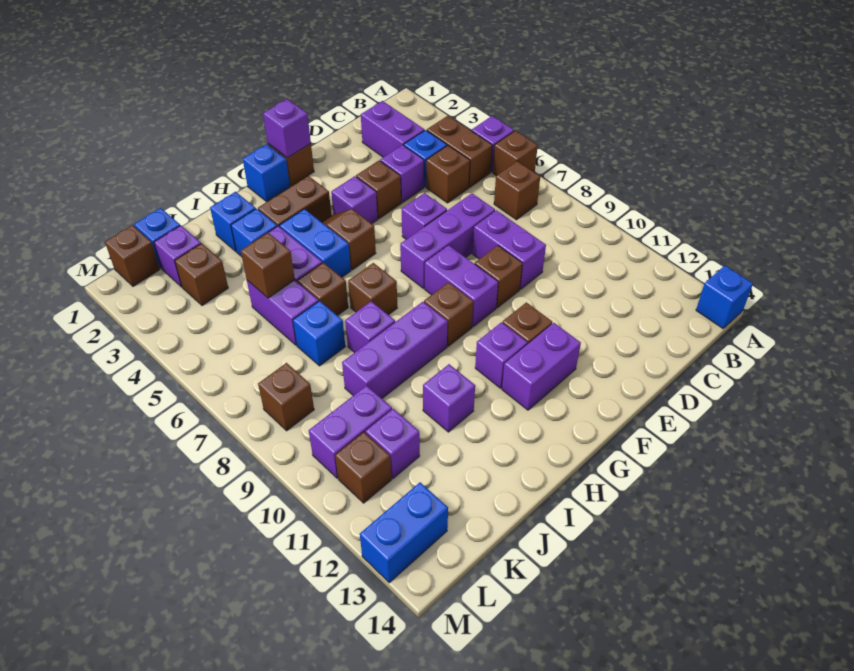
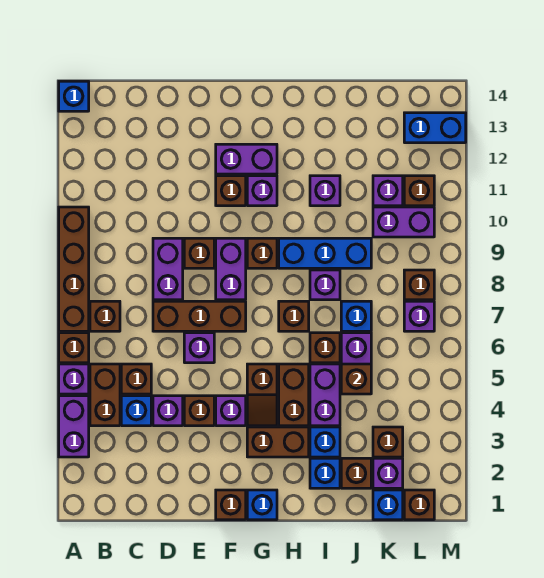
none -> brown brick A7:A10 level 1
purple brick C2:C3 level 1 -> purple brick A3:A4 level 1
purple brick D7:F7 level 1 -> brown brick D7:F7 level 1
purple brick F1 level 2 -> purple brick L7 level 1
blue brick H4:H5 level 1 -> brown brick H4:H5 level 1
purple brick H9:J9 level 1 -> blue brick H9:J9 level 1
none -> brown brick J2 level 1

